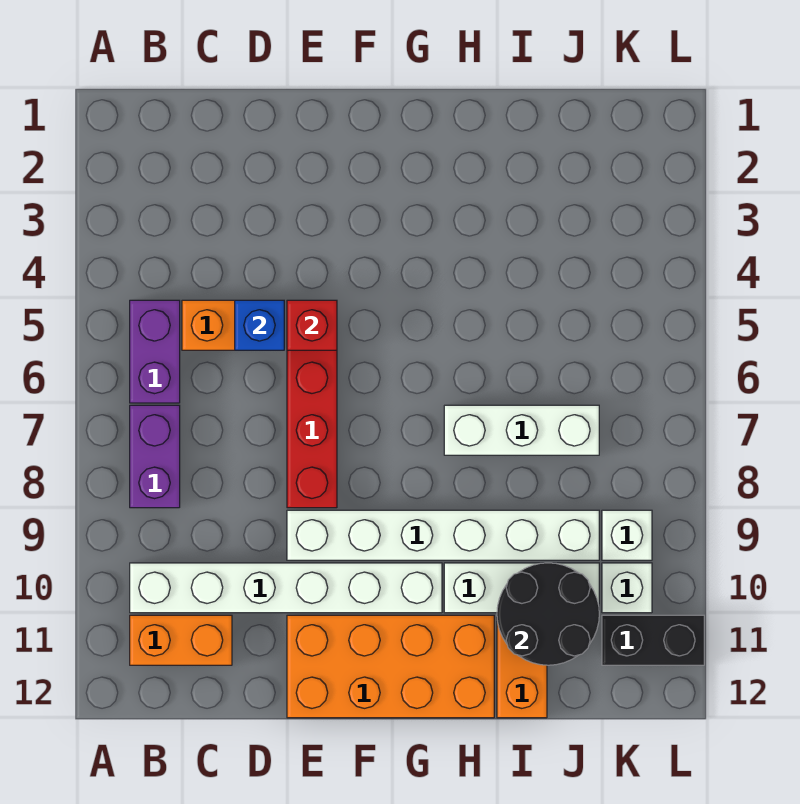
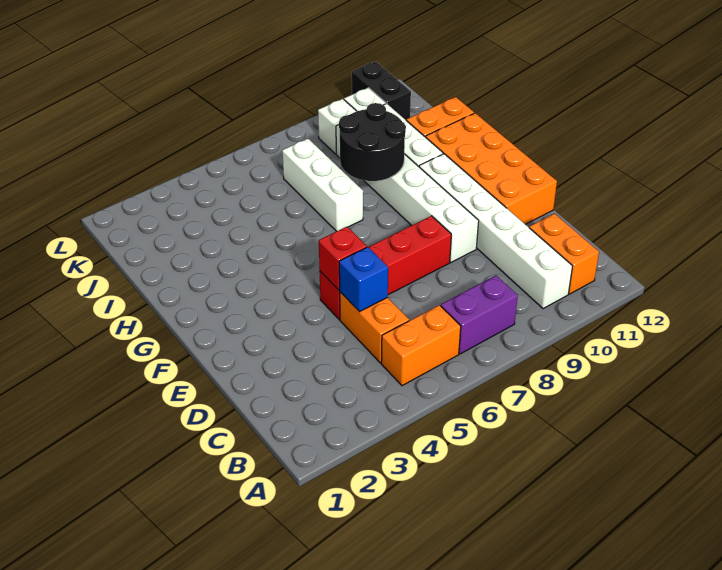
purple brick B5:B6 level 1 -> orange brick B5:B6 level 1
black round brick I10:J11 level 2 -> black round brick H8:I9 level 2

